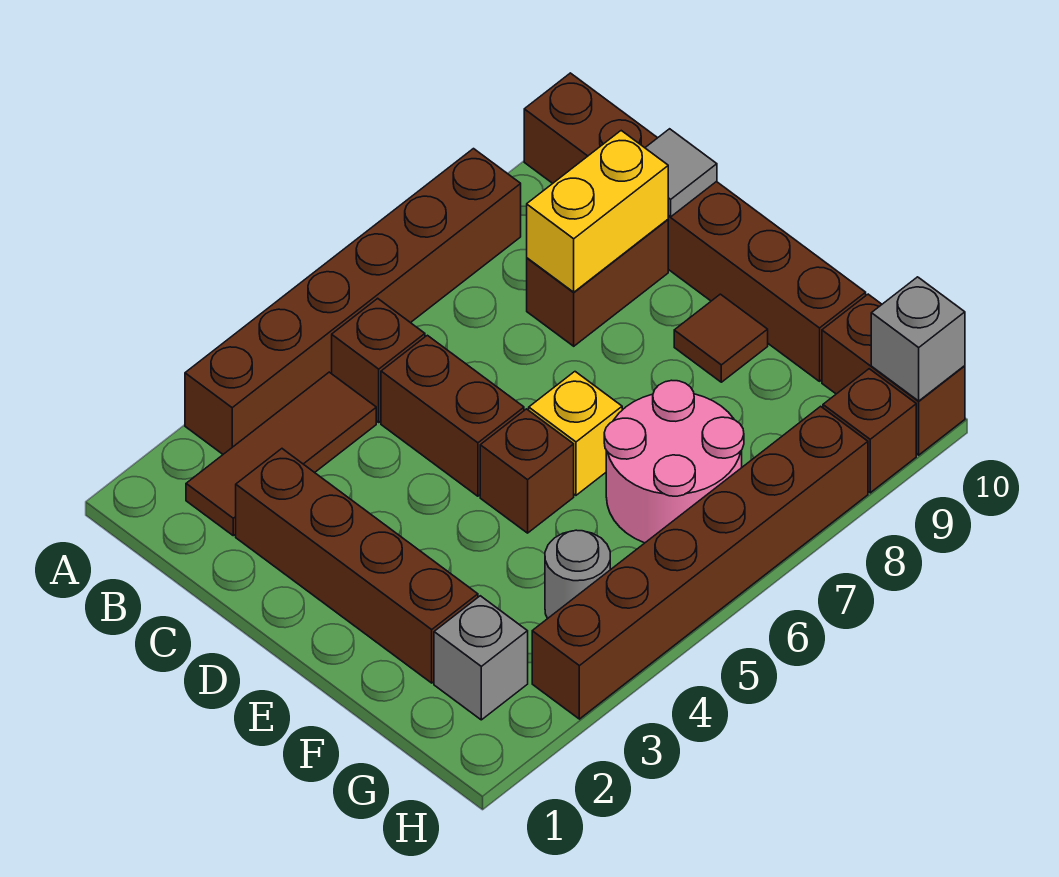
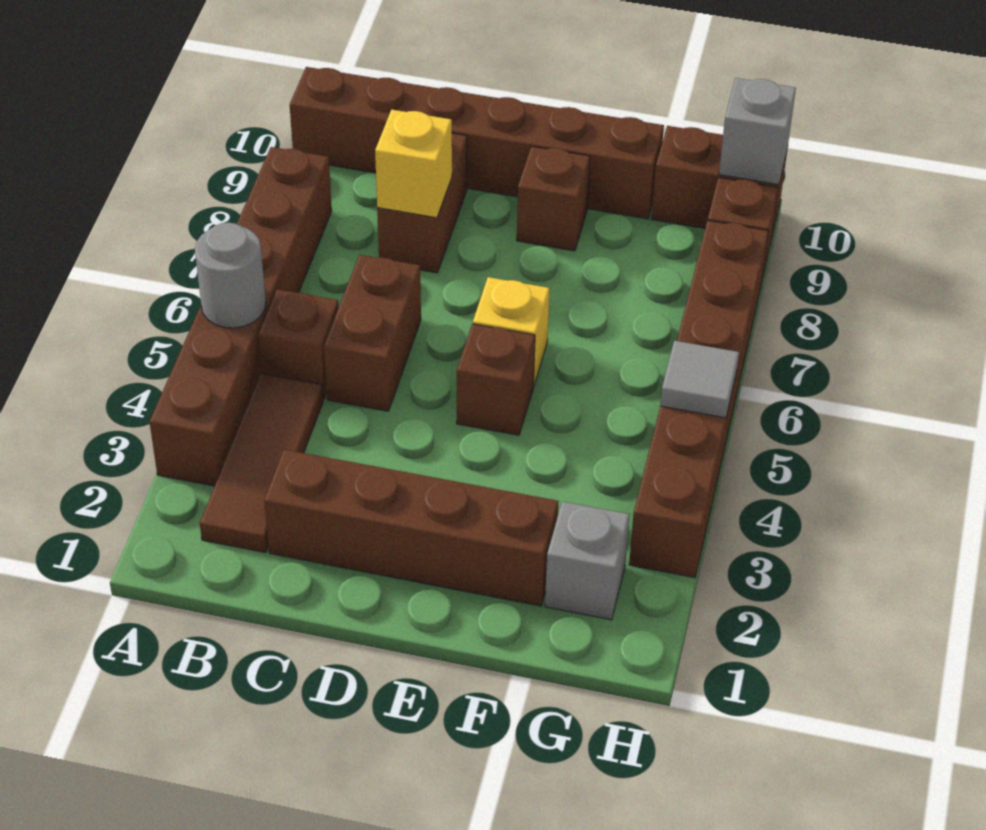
brown brick C5:D5 level 1 -> brown brick C5:C6 level 1
yellow brick C8:C9 level 2 -> yellow brick C8 level 2
grey tile C10 level 2 -> grey tile H5 level 2
brown tile E9 level 1 -> brown brick E9 level 1
pink round brick F6:G7 level 1 -> none
grey round brick G4 level 1 -> grey round brick A5 level 2

